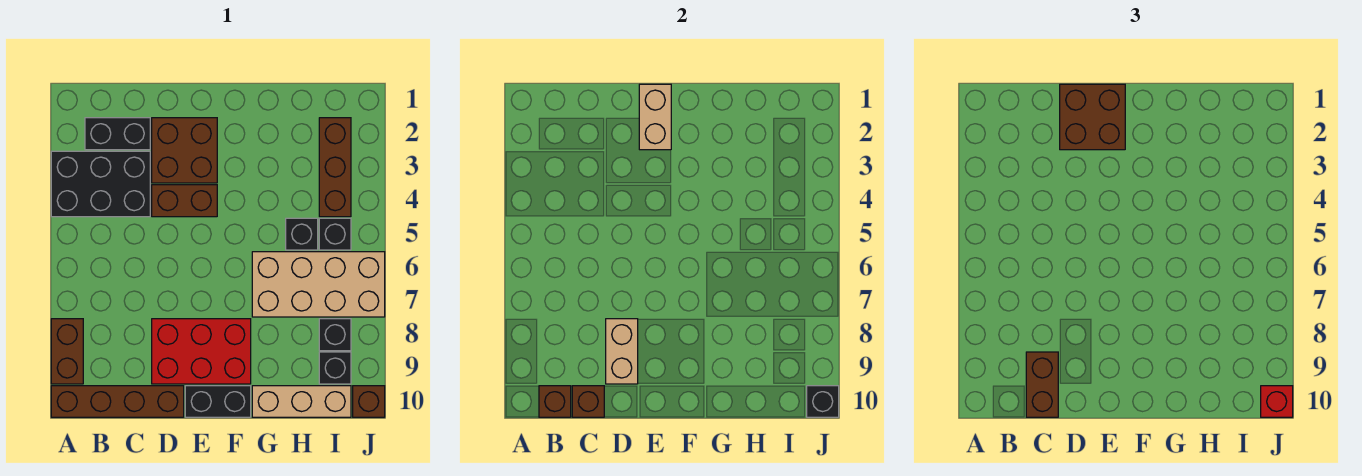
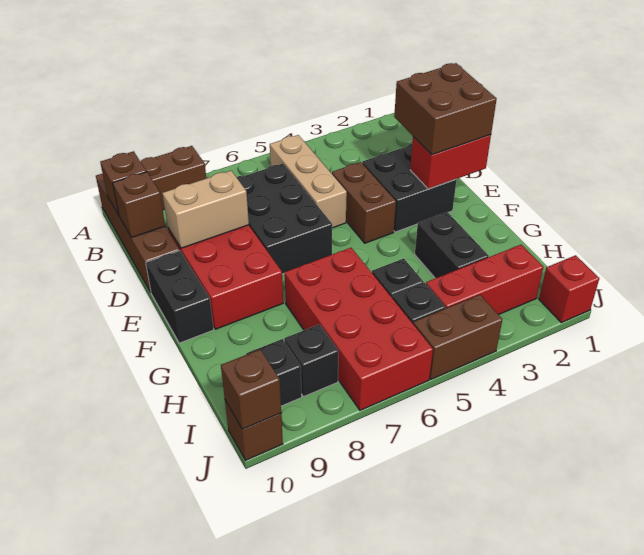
black brick A3:C4 level 1 -> black brick C6:E7 level 1
black brick B2:C2 level 1 -> black brick G3:H3 level 1
brown brick C9:C10 level 3 -> brown brick J4:J5 level 1
brown brick D2:E3 level 1 -> black brick D2:E3 level 1
tan brick E1:E2 level 2 -> red brick E1:E2 level 2
tan brick G6:J7 level 1 -> red brick G6:J7 level 1
tan brick G10:I10 level 1 -> tan brick B5:D5 level 1
brown brick I2:I4 level 1 -> red brick I2:I4 level 1
black brick J10 level 2 -> brown brick J10 level 2
red brick J10 level 3 -> red brick J1 level 1

